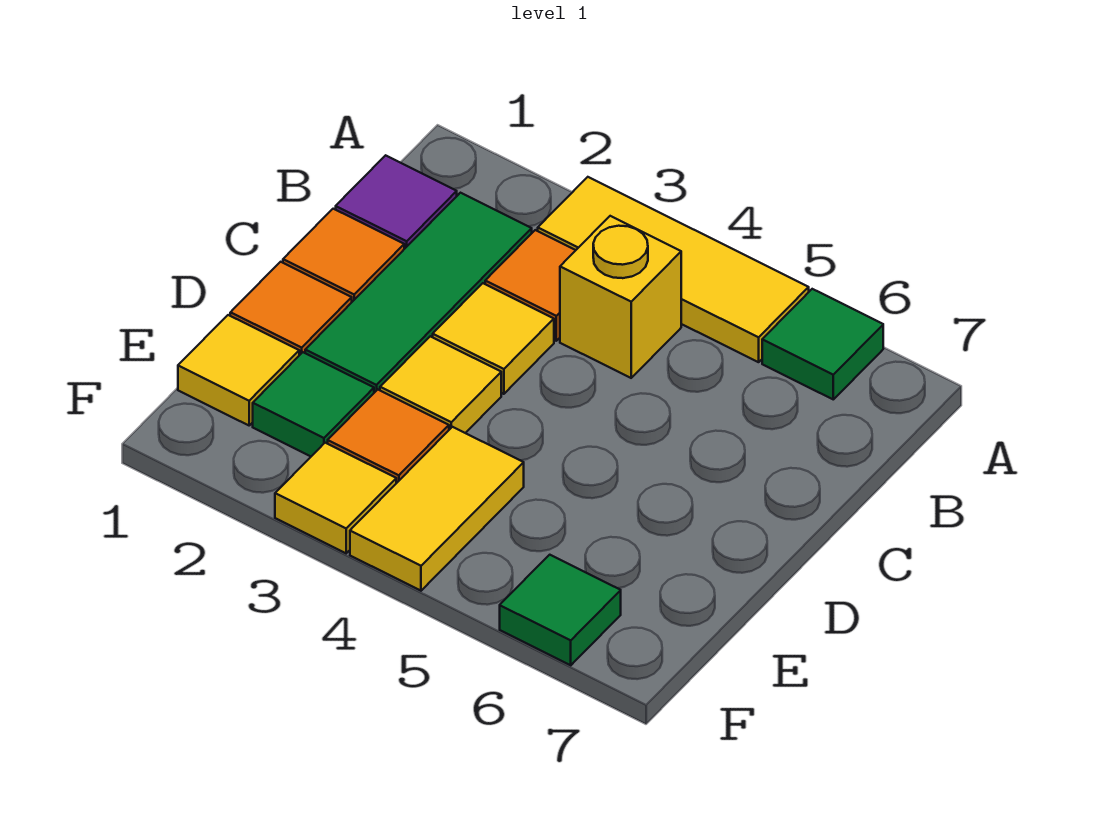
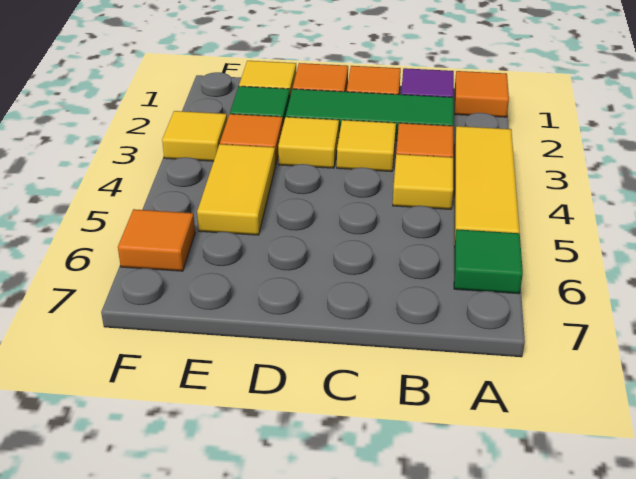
none -> orange tile A1 level 1
yellow brick B4 level 1 -> yellow tile B4 level 1
yellow tile E4:F4 level 1 -> yellow tile E4:E5 level 1
green tile F6 level 1 -> orange tile F6 level 1

